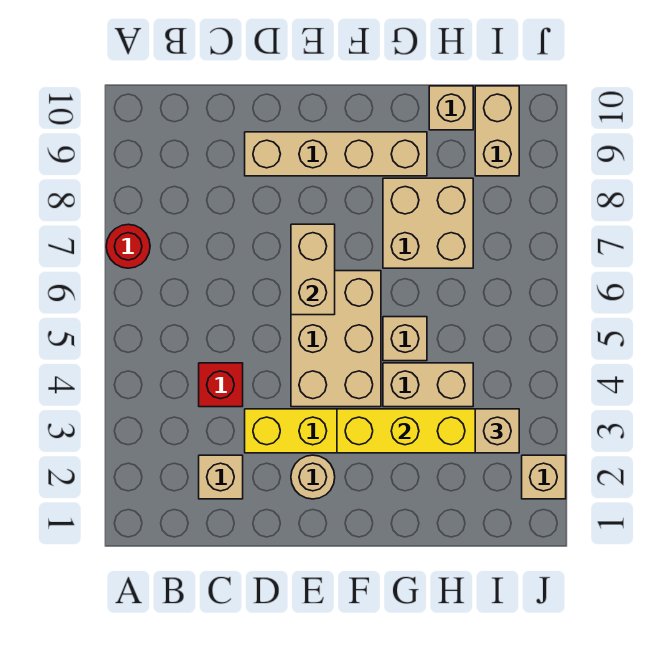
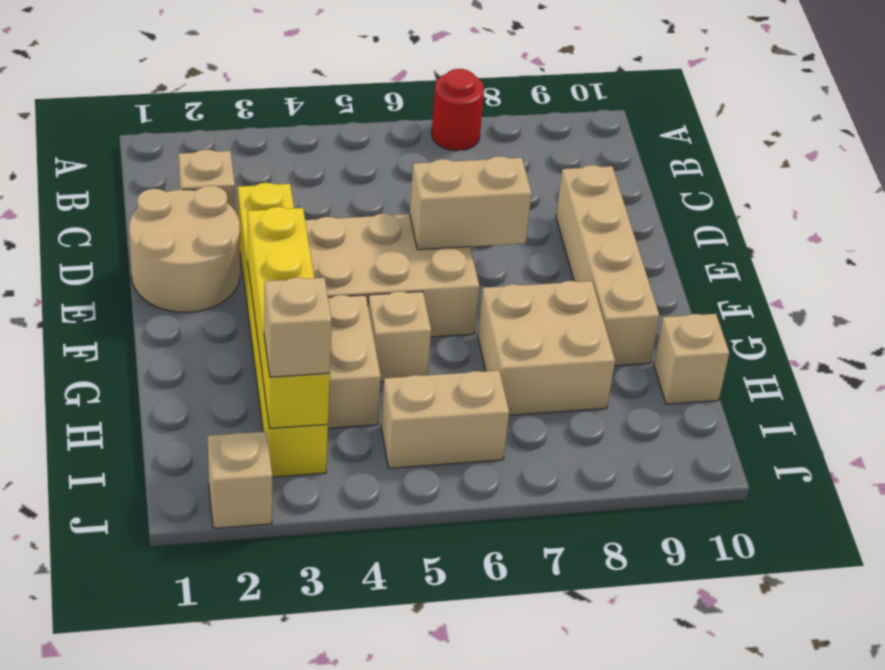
red brick C4 level 1 -> none
tan round brick E2 level 1 -> tan round brick D1:E2 level 1
tan brick I9:I10 level 1 -> tan brick I5:I6 level 1

